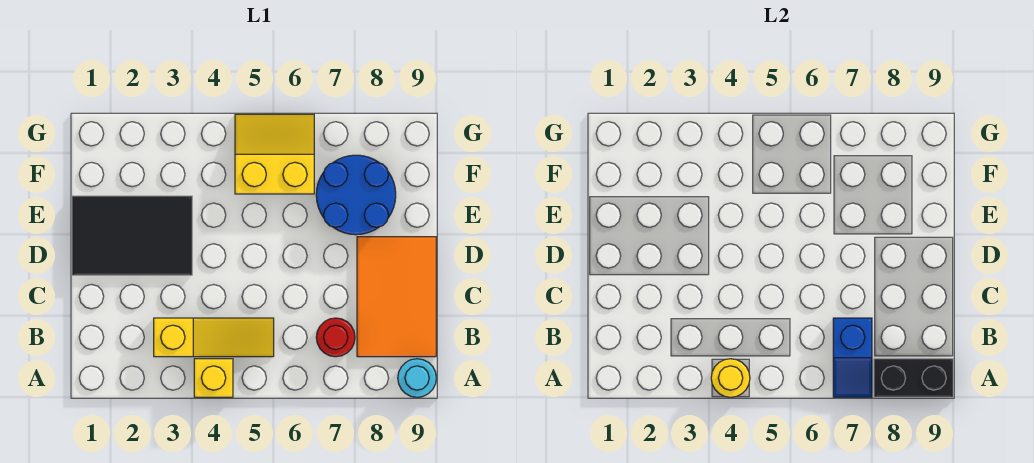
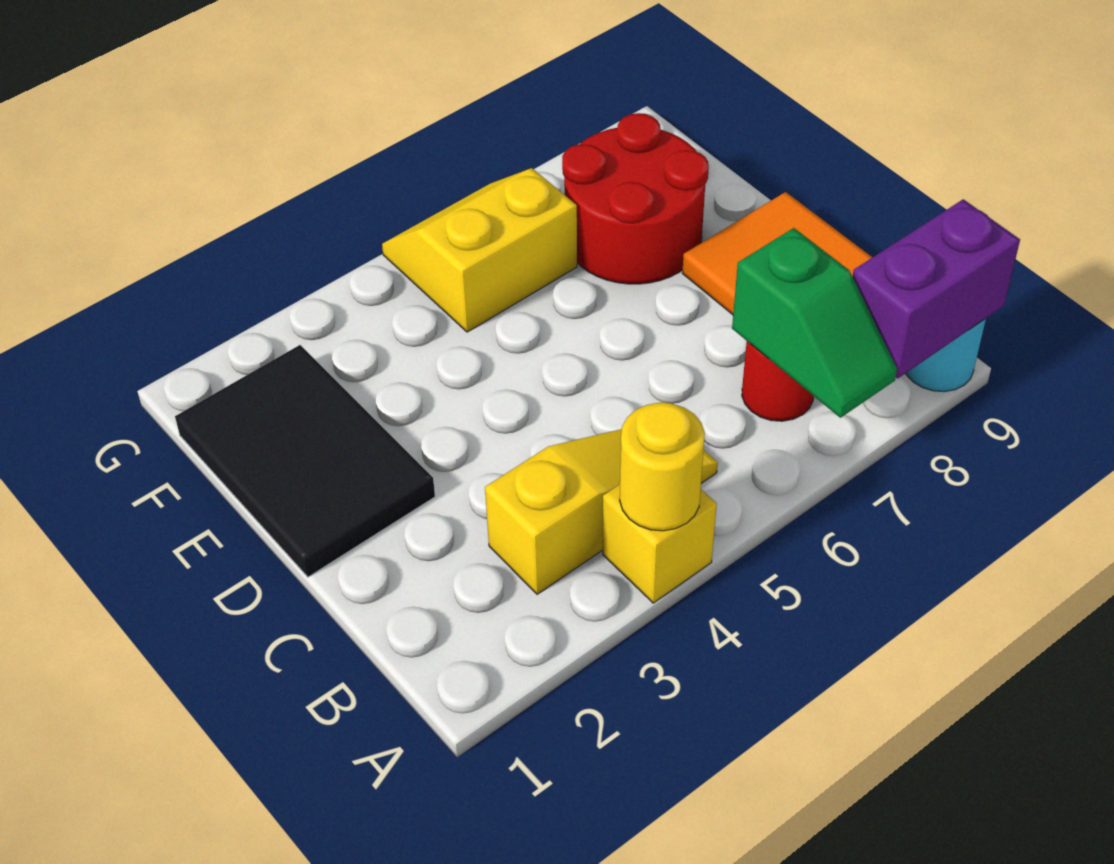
blue slope A7:B7 level 2 top B -> green slope A7:B7 level 2 top B
black brick A8:A9 level 2 -> purple brick A8:A9 level 2
black tile D1:E3 level 1 -> black tile D1:F2 level 1
blue round brick E7:F8 level 1 -> red round brick E7:F8 level 1

